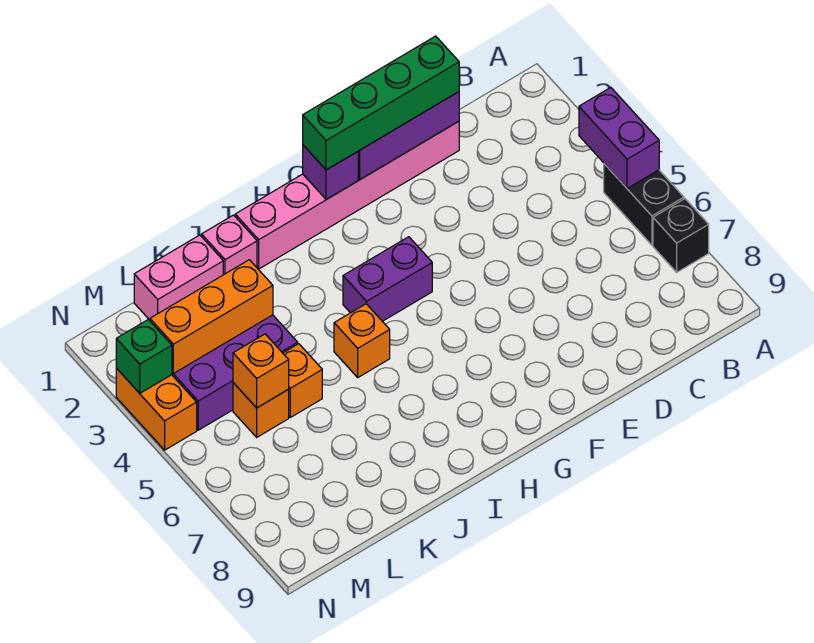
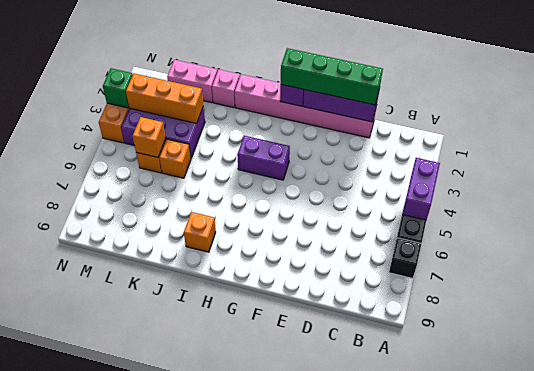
orange brick I5 level 1 -> orange brick I8 level 1

